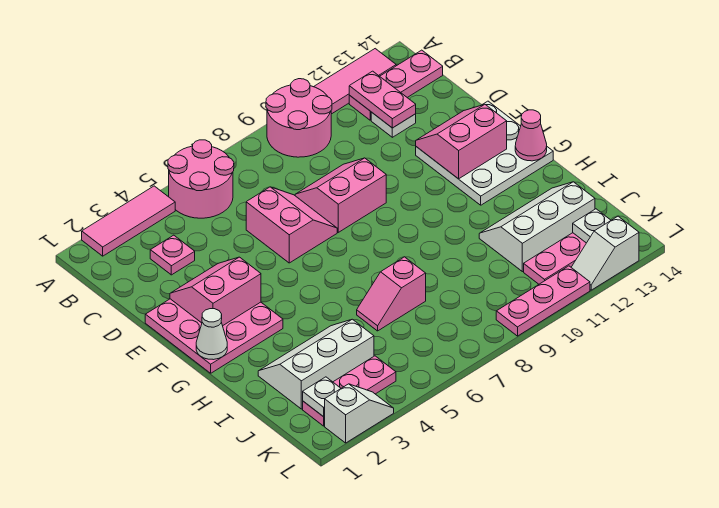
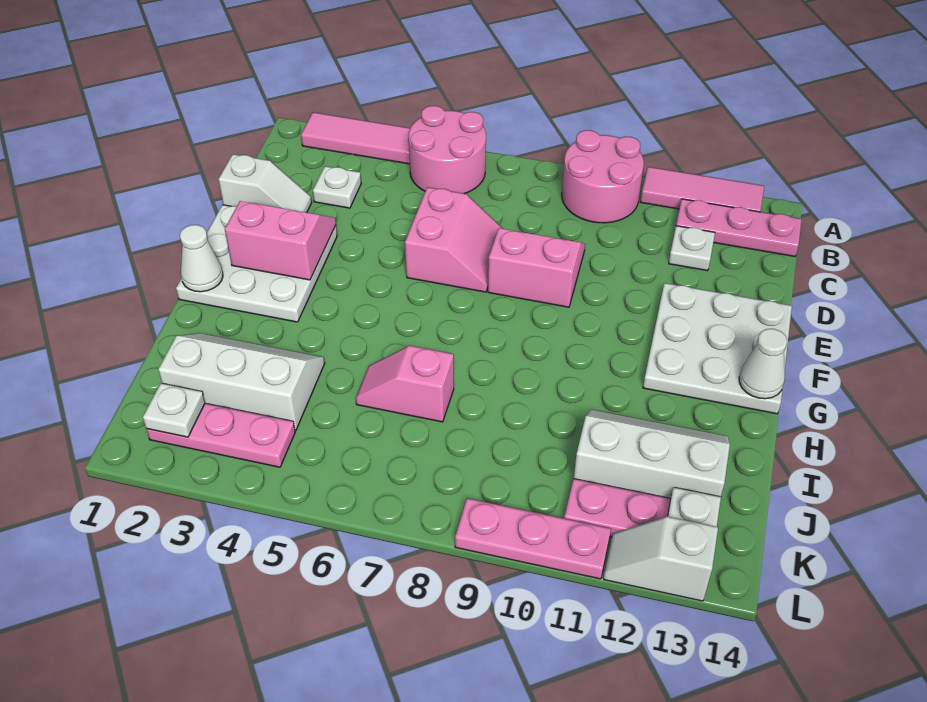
pink plate B12:C12 level 2 -> none
pink plate C3 level 1 -> white plate C3 level 1
pink plate E1:G3 level 1 -> white plate E1:G3 level 1
pink slope E12:F13 level 2 top F -> none
pink cone G14 level 2 -> white cone G14 level 2
white slope L2:L3 level 1 top 2 -> white slope D1:D2 level 1 top 1

